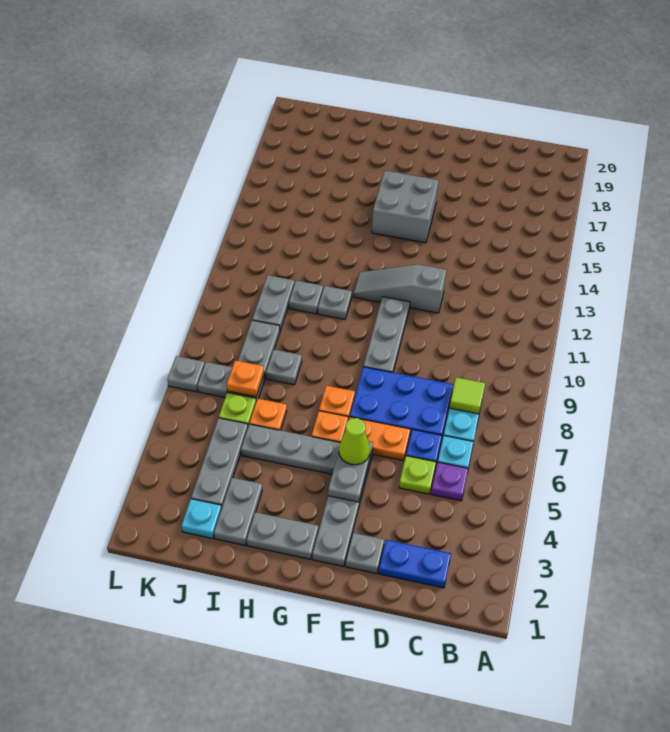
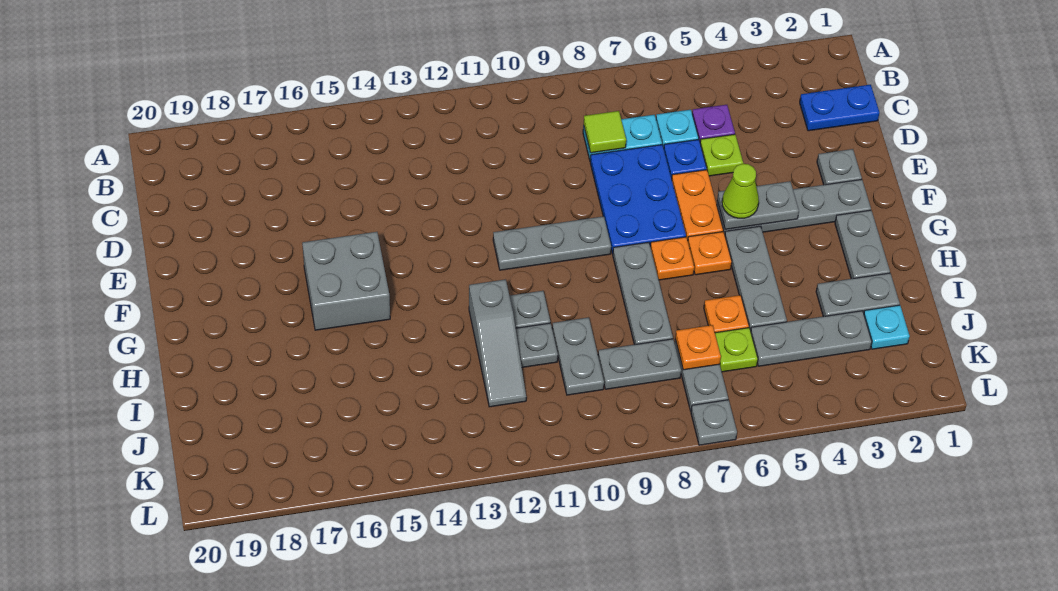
blue plate C2:D2 level 1 -> blue plate C1:C2 level 1
grey slope E12:G12 level 1 top E -> grey slope H12:J12 level 1 top H
grey plate I8 level 1 -> grey plate G8:I8 level 1
grey plate J10:J11 level 1 -> grey plate I10:J10 level 1

